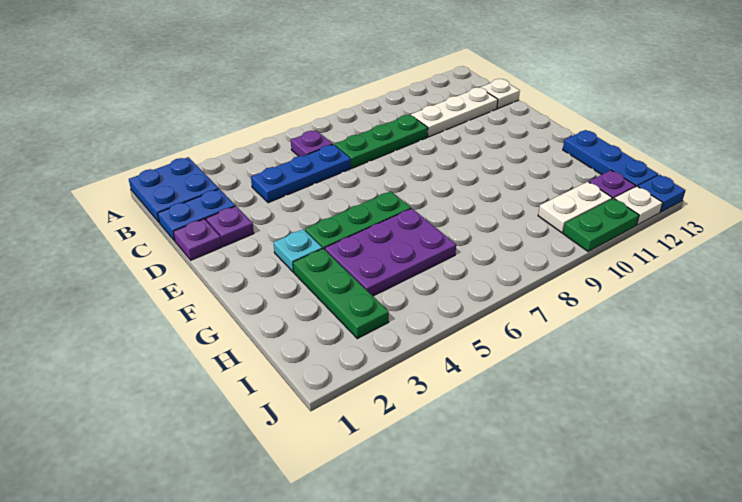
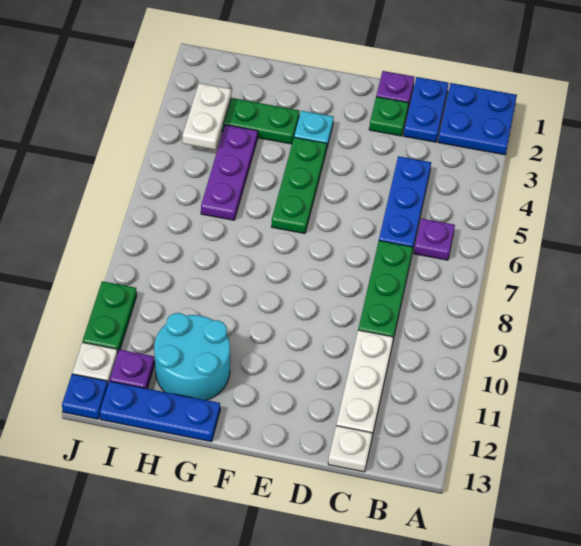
purple plate D2 level 1 -> green plate D2 level 1
purple plate G4:H6 level 1 -> purple plate H4:H6 level 1
none -> cyan round brick G11:H12 level 1
white plate I10:I11 level 1 -> white plate I3:I4 level 2

